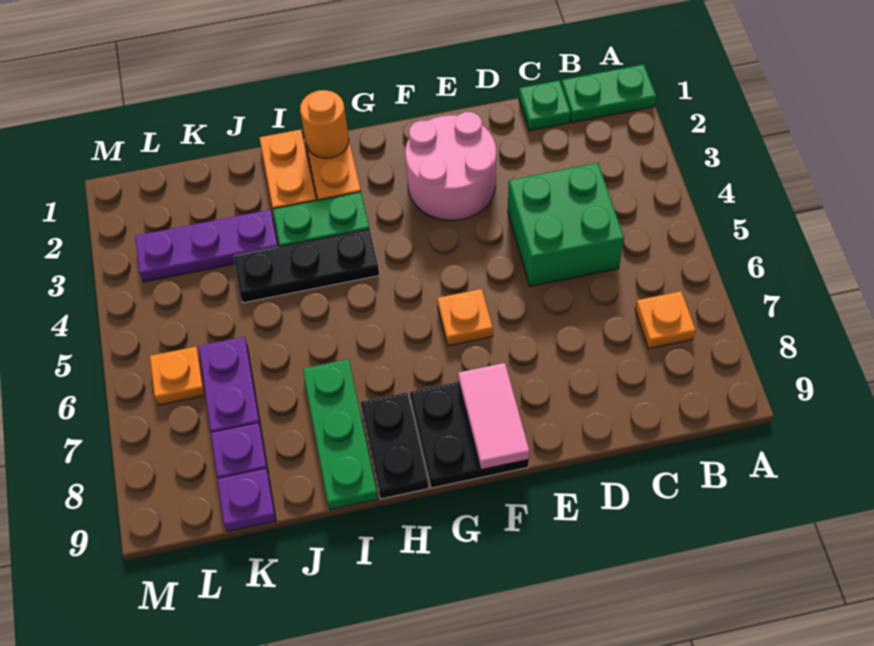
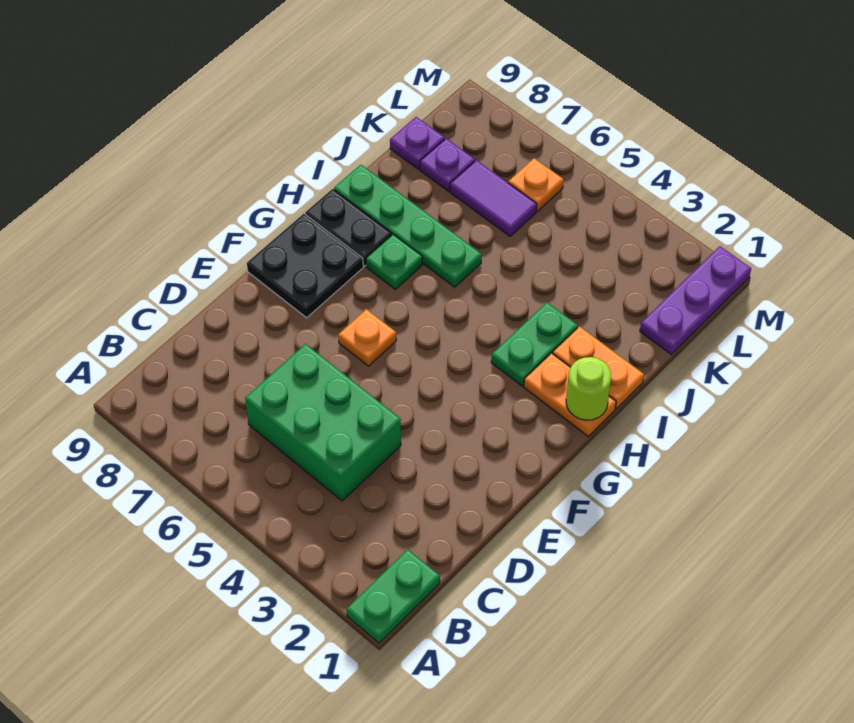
orange plate B7 level 1 -> none
green plate C1 level 1 -> green plate H7 level 1
green brick C4:D5 level 1 -> green brick C4:D6 level 1
pink round brick E2:F3 level 1 -> none
pink tile F8:F9 level 2 -> none
orange round brick H1 level 2 -> lime round brick H1 level 2
black plate H4:J4 level 1 -> none
green plate I7:I9 level 1 -> green plate I6:I9 level 1
purple plate J3:L3 level 1 -> purple plate K1:M1 level 1
purple plate K6:K7 level 1 -> purple tile K6:K7 level 1

